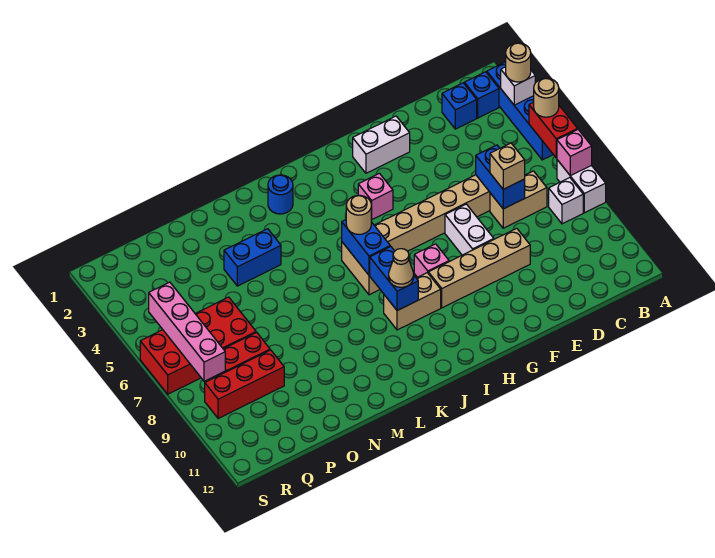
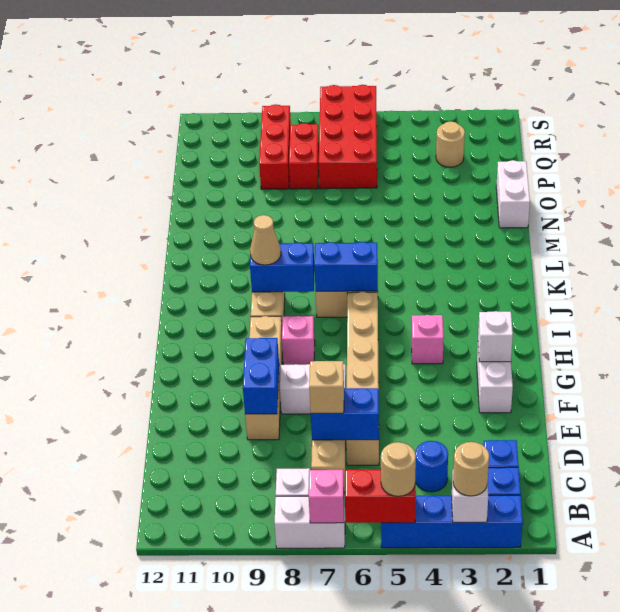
none -> white brick G2 level 2
tan round brick J6 level 3 -> tan round brick Q3 level 1
blue round brick K2 level 1 -> blue round brick C4 level 1
blue brick M4:N4 level 1 -> blue brick E9:F9 level 2
none -> white brick N1:O1 level 1
pink brick R5:R8 level 2 -> none

